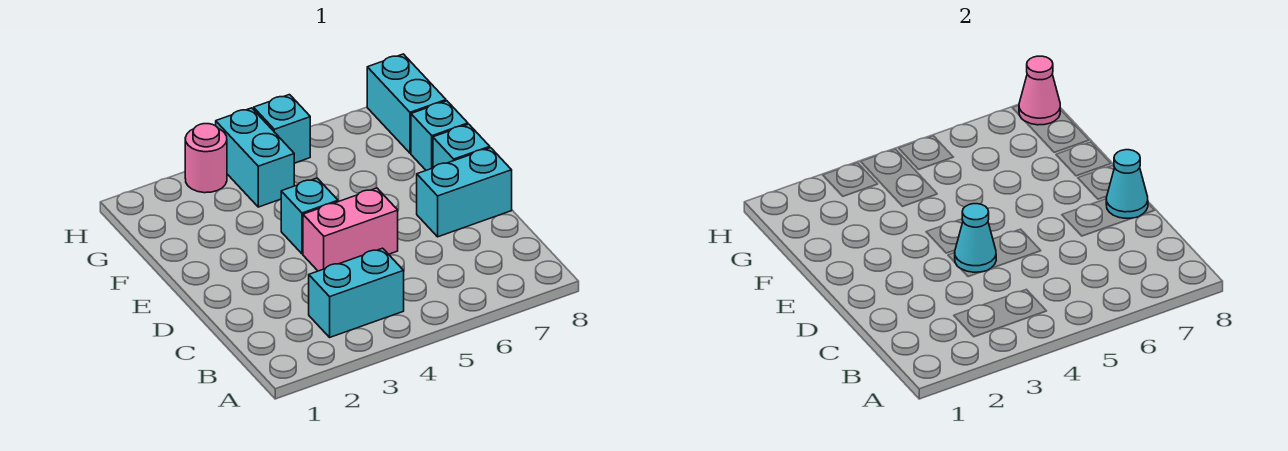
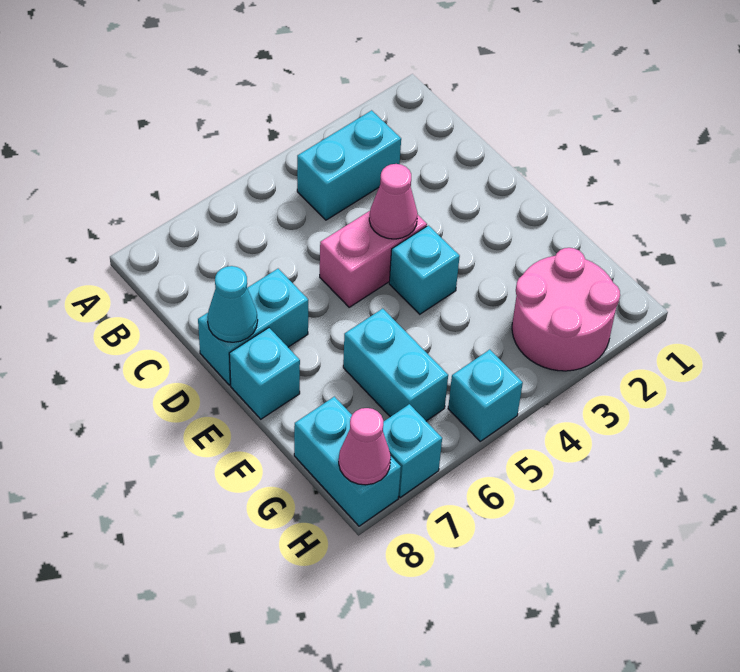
cyan cone D4 level 2 -> pink cone D4 level 2
cyan brick F8 level 1 -> cyan brick H7 level 1
cyan brick G4:H4 level 1 -> cyan brick F6:G6 level 1
pink round brick H3 level 1 -> pink round brick G2:H3 level 1

